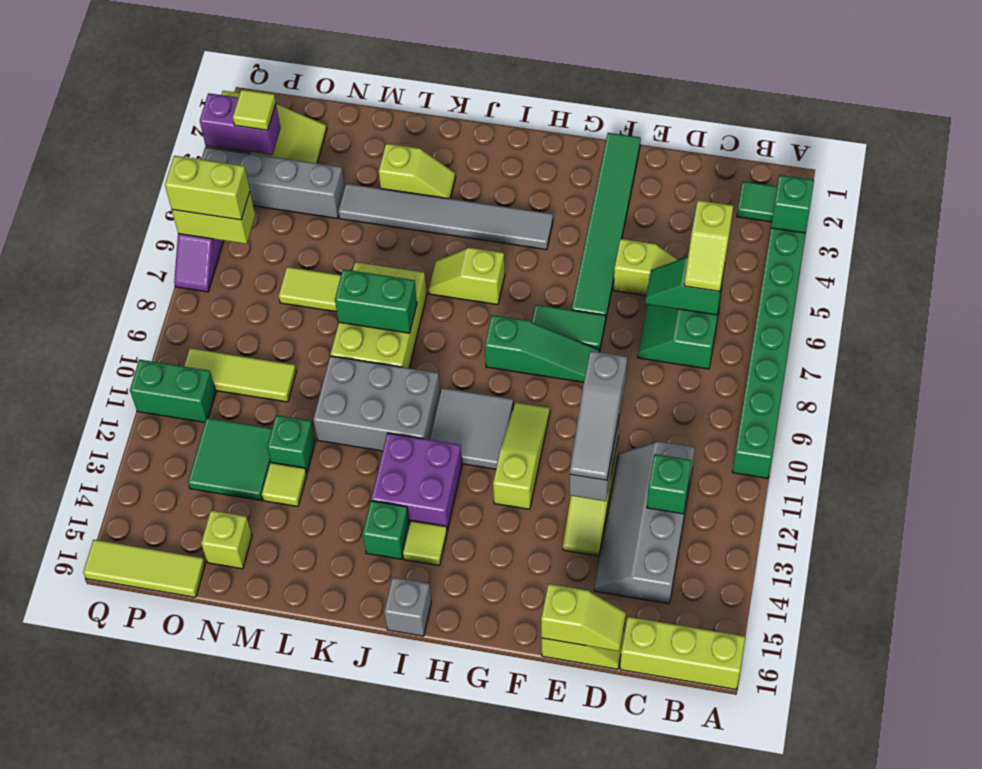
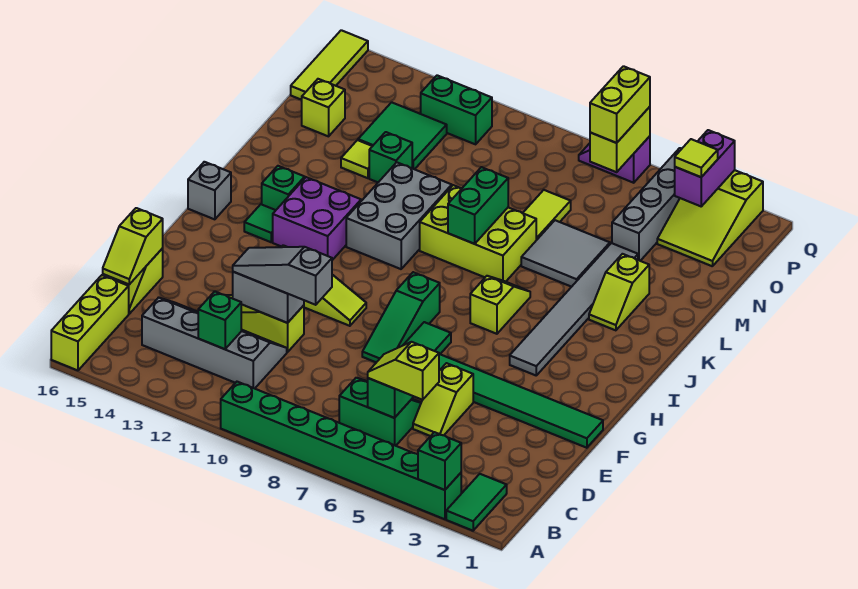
grey tile H10:I11 level 1 -> grey tile L5:M6 level 1
lime tile I14 level 1 -> green tile I14 level 1
lime tile N10:P10 level 1 -> none
green brick P11:Q11 level 1 -> green brick P11:P12 level 1

